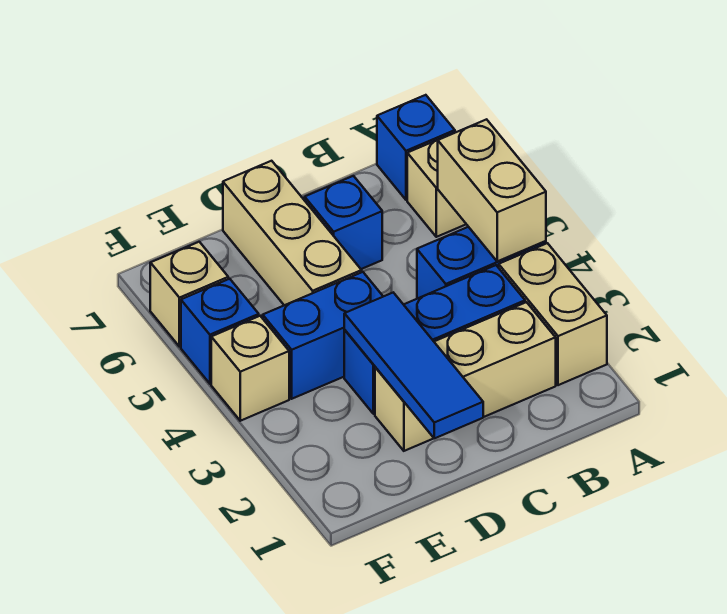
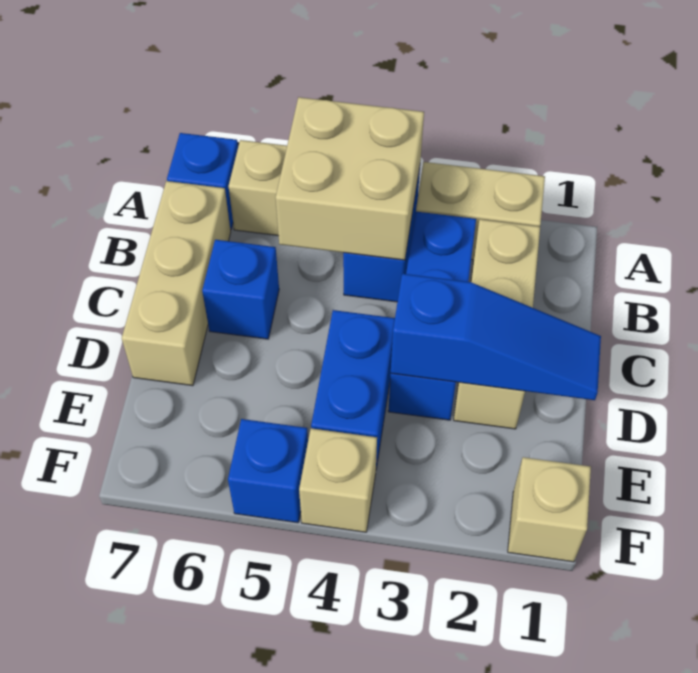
tan brick A4:A5 level 2 -> tan brick A4:B5 level 2
blue tile D1:D3 level 2 -> blue slope D1:D3 level 2 top 3
tan brick D5:D7 level 1 -> tan brick B7:D7 level 1
tan brick F6 level 1 -> tan brick F1 level 1

